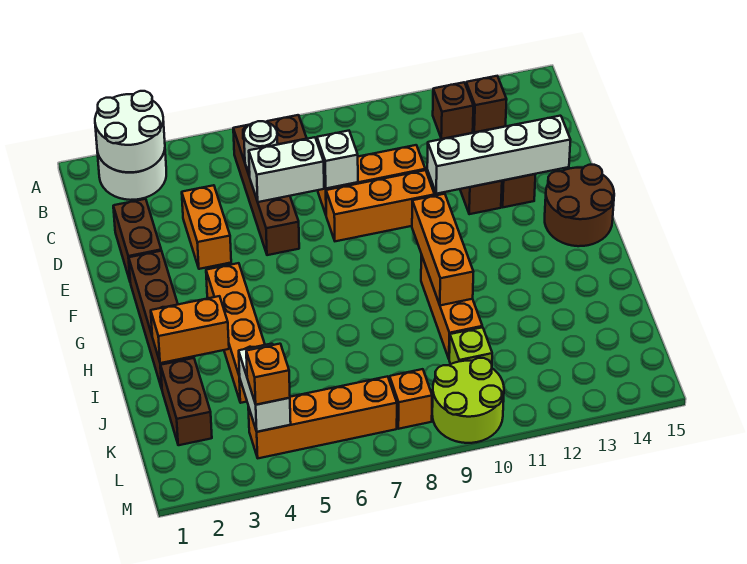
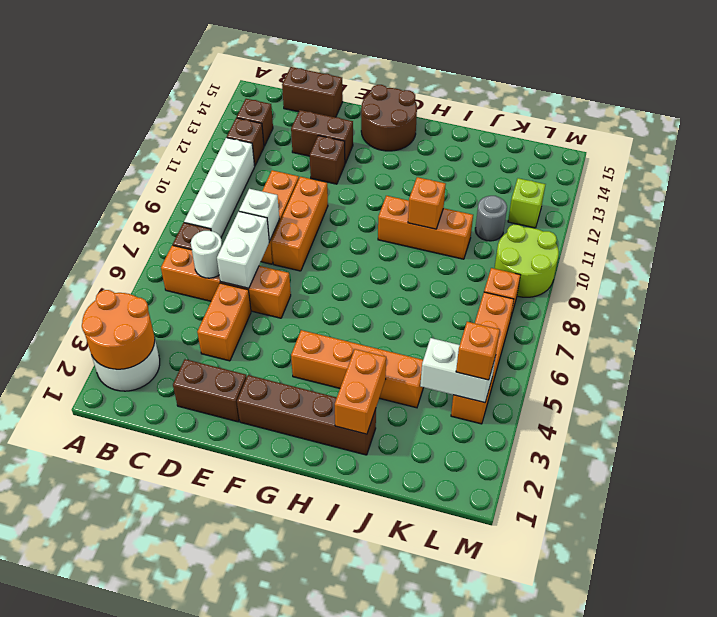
white round brick A2:B3 level 2 -> orange round brick A2:B3 level 2
brown brick B6:E6 level 1 -> orange brick B6:E6 level 1
orange brick D4:E4 level 1 -> orange brick D4:D5 level 1
white brick E11:E14 level 2 -> white brick B8:B11 level 1
orange brick G10:I10 level 2 -> orange brick I10 level 2
brown brick J2:K2 level 1 -> brown brick C15:D15 level 1
lime brick K10 level 1 -> lime brick L12 level 1
none -> grey round brick K11 level 1

